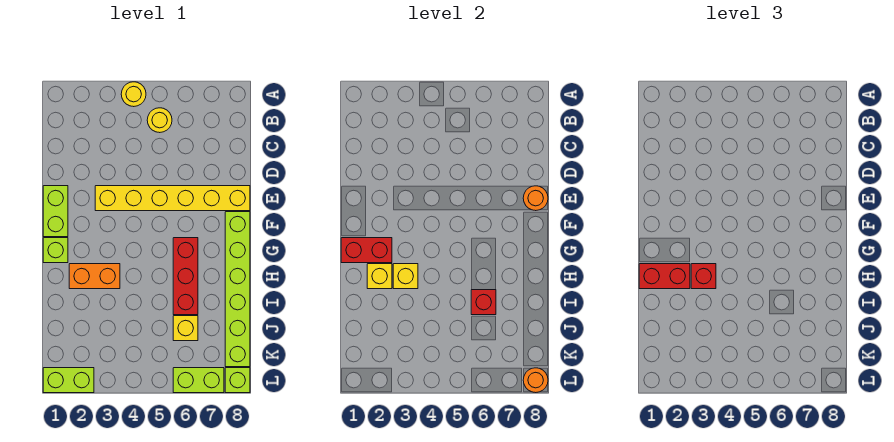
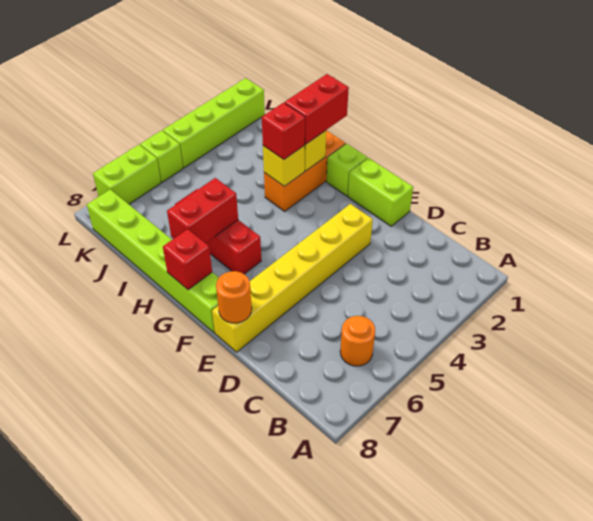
yellow round brick A4 level 1 -> none
yellow round brick B5 level 1 -> none
red brick G1:G2 level 2 -> red brick H6:H7 level 2
orange brick H2:H3 level 1 -> orange brick H1:H3 level 1
red brick I6 level 2 -> red brick G8 level 2
yellow brick J6 level 1 -> none
lime brick L1:L2 level 1 -> lime brick L1:L4 level 1
lime brick L8 level 1 -> lime brick L5 level 1
orange round brick L8 level 2 -> orange round brick B6 level 1

